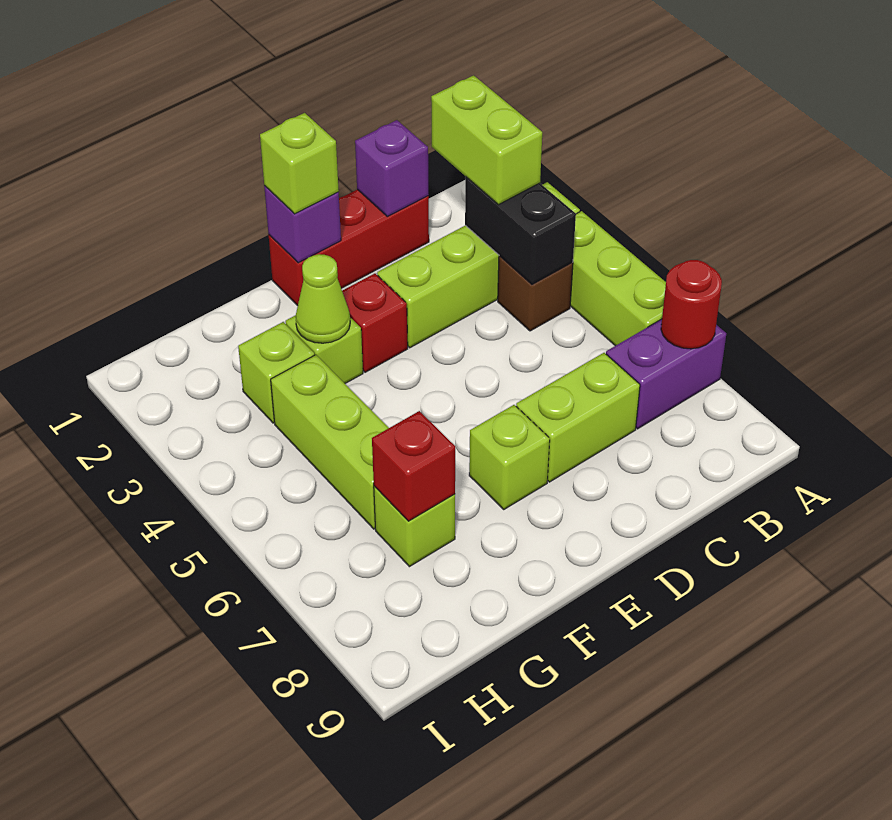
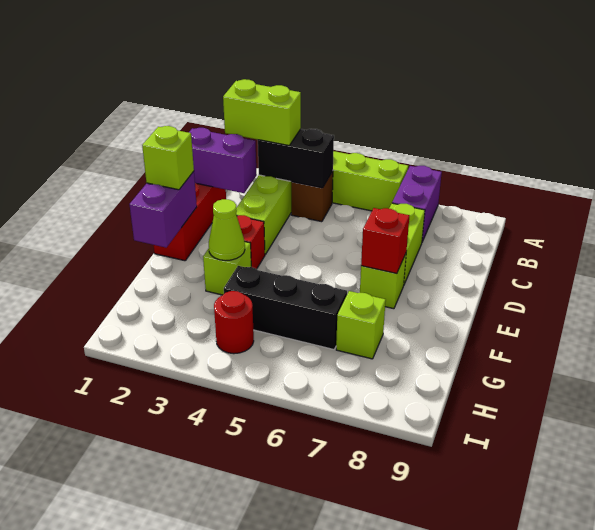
red round brick A7 level 2 -> red round brick H4 level 1
purple brick C1 level 2 -> purple brick C1:C2 level 2
purple brick E1 level 2 -> purple brick E1:F1 level 2
lime brick G3 level 1 -> none
lime brick G4:G6 level 1 -> black brick G4:G6 level 1
red brick G7 level 2 -> red brick E7 level 2

